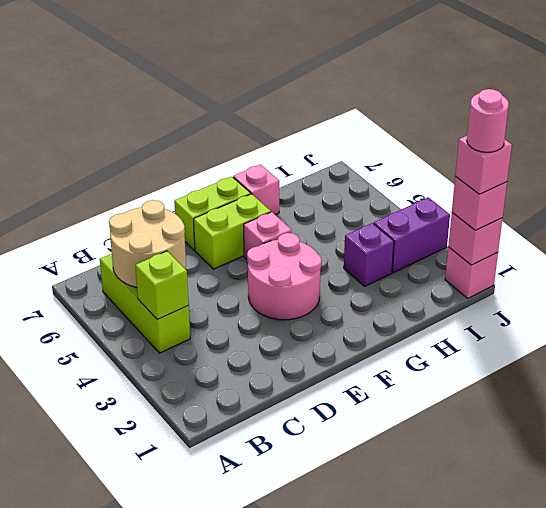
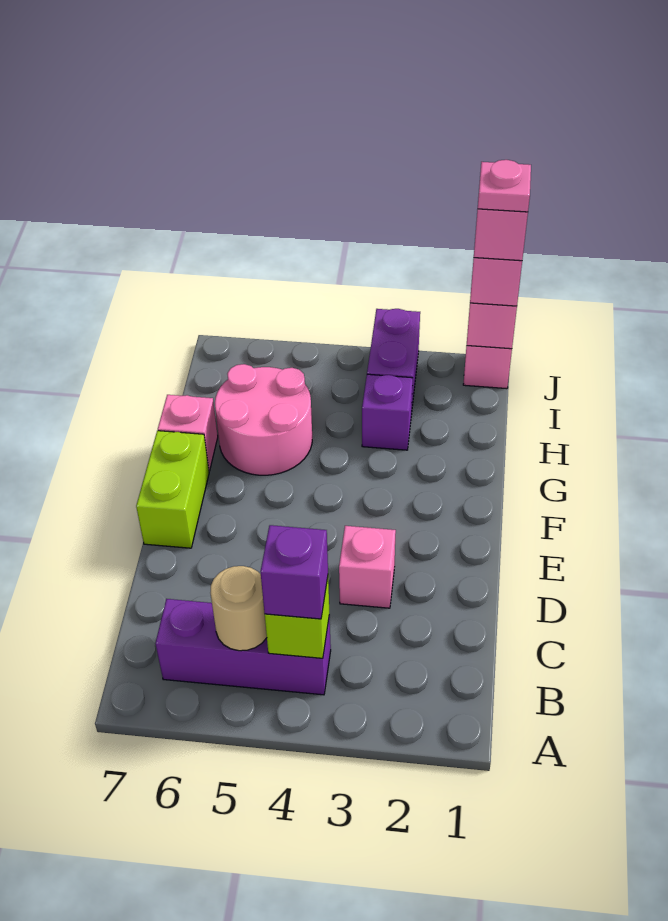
lime brick B4:B6 level 1 -> purple brick B4:B6 level 1
none -> purple brick B4 level 3
tan round brick B5:C6 level 2 -> tan round brick B5 level 2
pink round brick E3:F4 level 1 -> pink round brick G5:H6 level 1
lime brick E6:F6 level 1 -> none
pink brick F5 level 1 -> pink brick D3 level 1
pink round brick J1 level 5 -> pink plate J1 level 5

